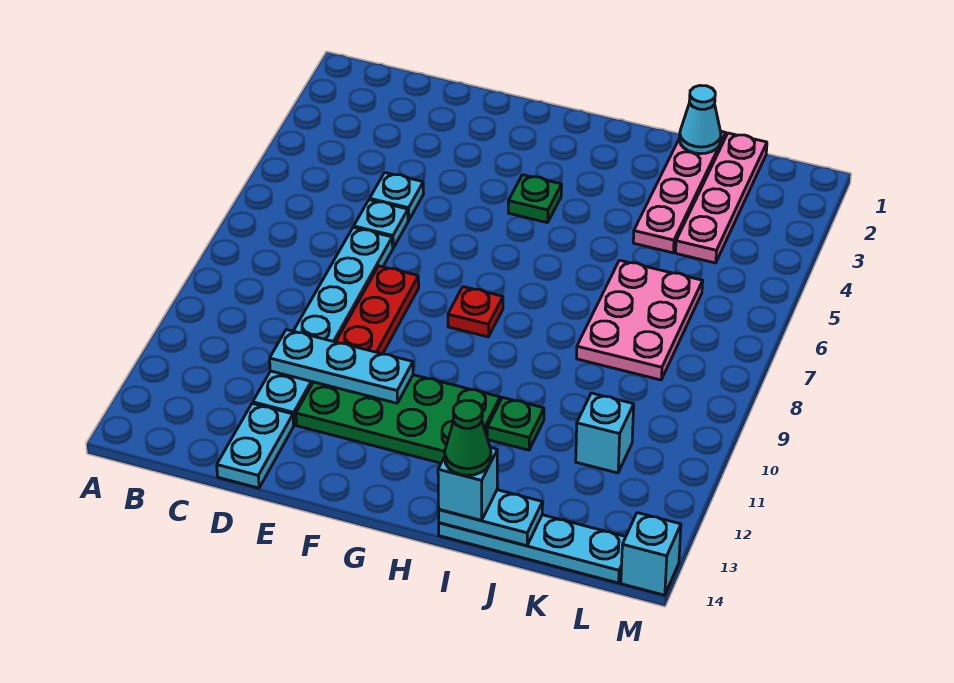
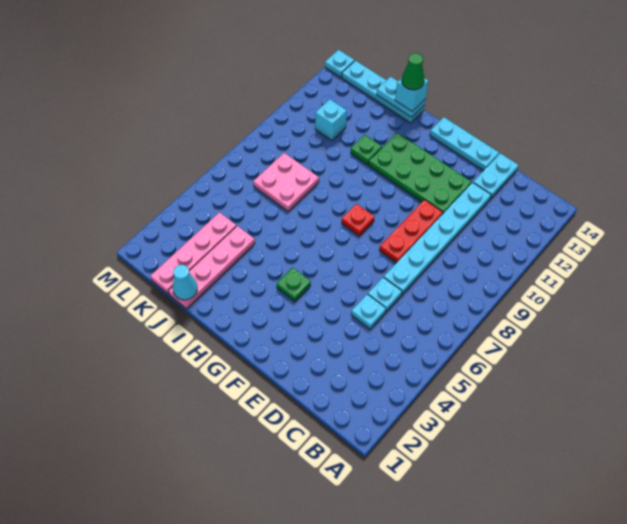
cyan plate D11:F11 level 2 -> cyan plate E14:G14 level 1
pink plate J6:K8 level 1 -> pink plate J7:K8 level 1
cyan brick M14 level 1 -> cyan plate M14 level 1

